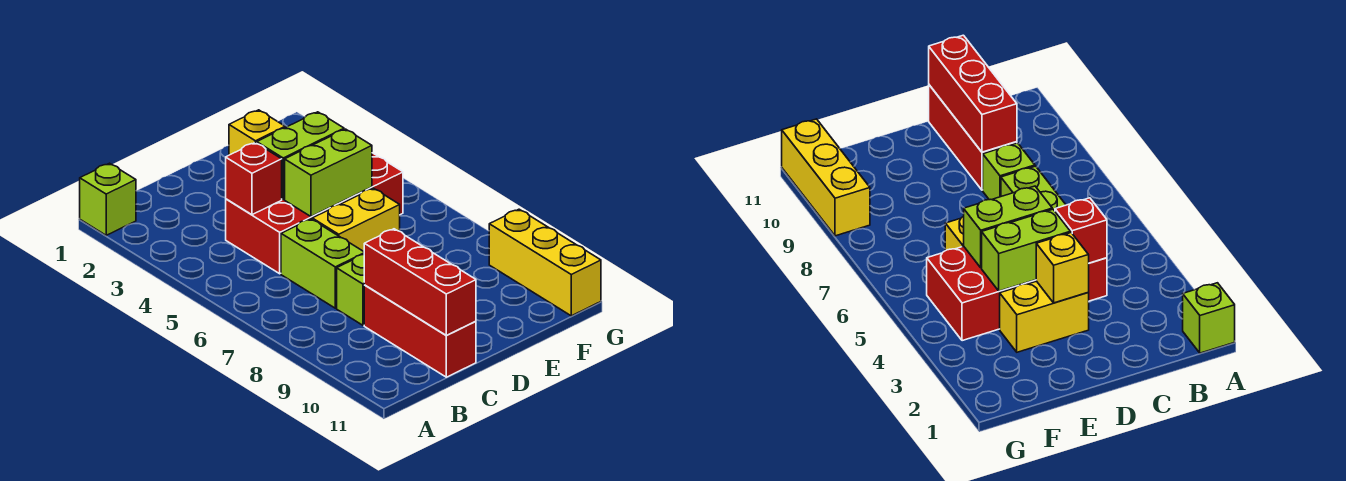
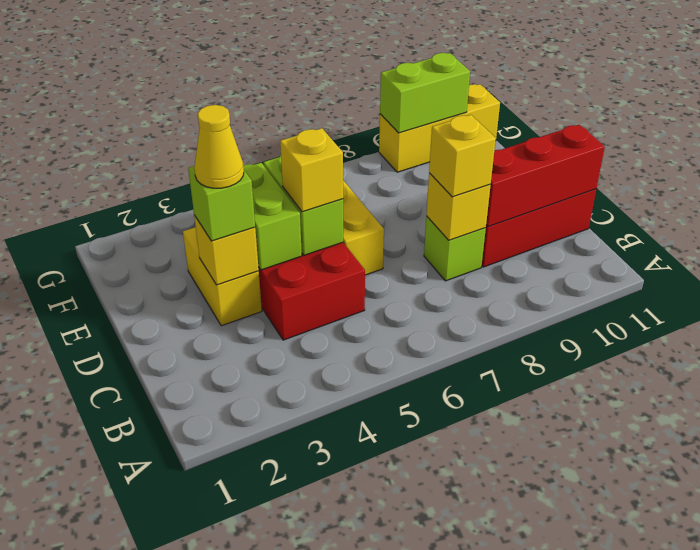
lime brick A1 level 1 -> lime brick D3 level 3
red brick C4 level 2 -> none
lime brick C6:C7 level 1 -> lime brick G9:G10 level 2
none -> yellow brick C8 level 2
none -> yellow brick C8 level 3
none -> yellow cone D3 level 4
none -> yellow brick D5 level 3

